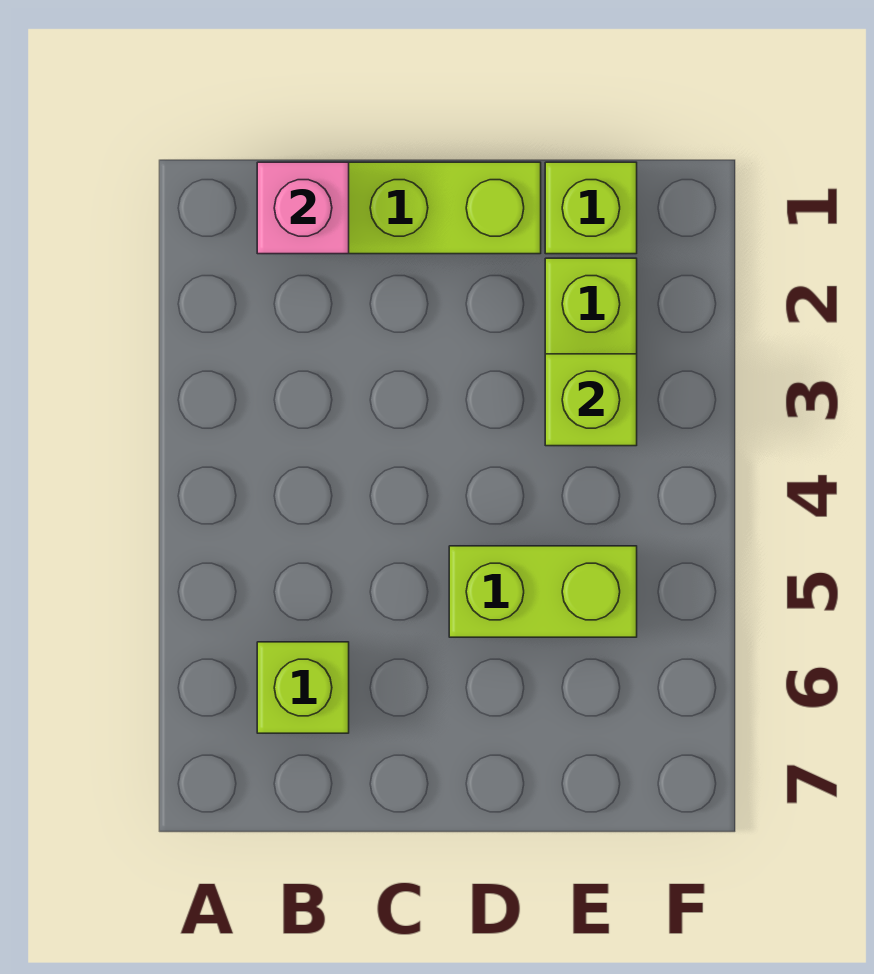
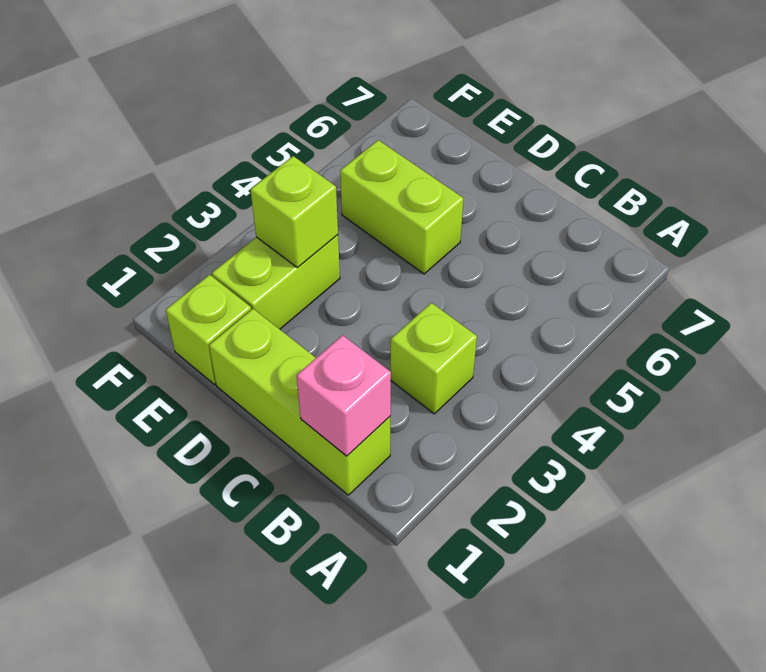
lime brick B6 level 1 -> lime brick B3 level 1

